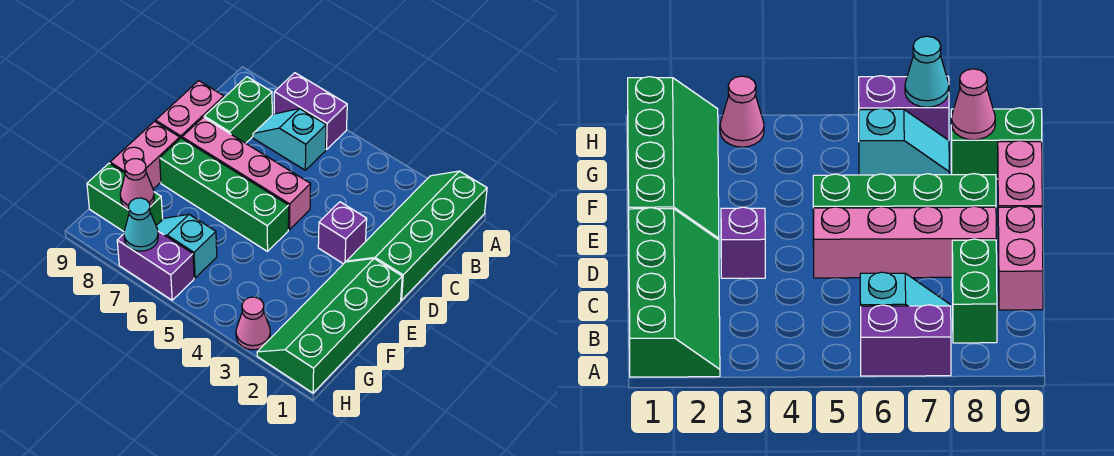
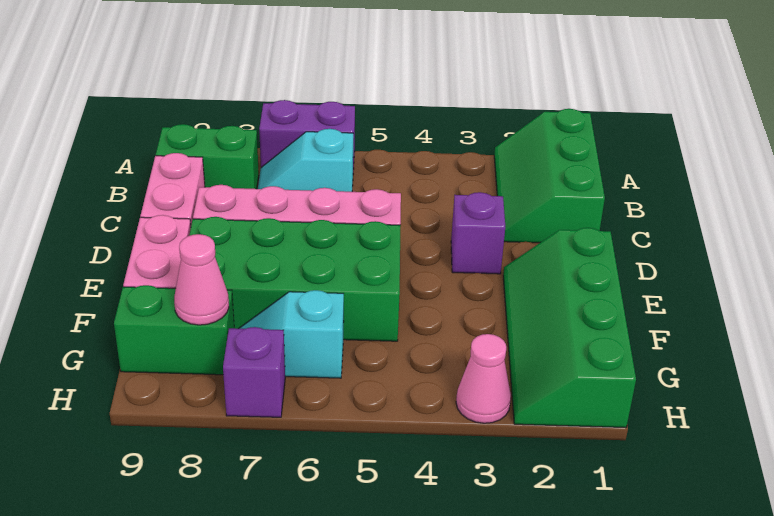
green slope A1:D2 level 1 top 1 -> green slope A1:C2 level 1 top 1
green brick B8:C8 level 1 -> green brick B8:B9 level 1
green brick E5:E8 level 1 -> green brick E5:F8 level 1
purple brick H6:H7 level 1 -> purple brick H7 level 1
cyan cone H7 level 2 -> none

